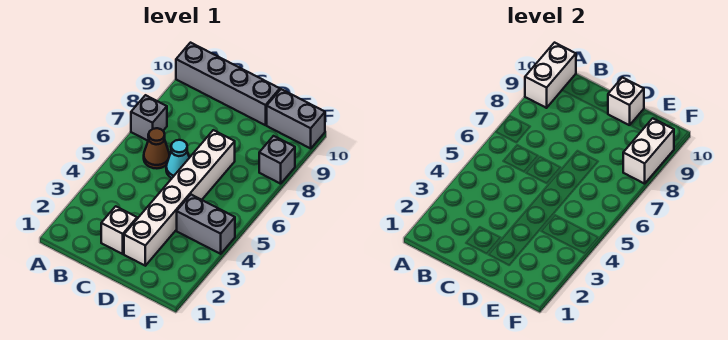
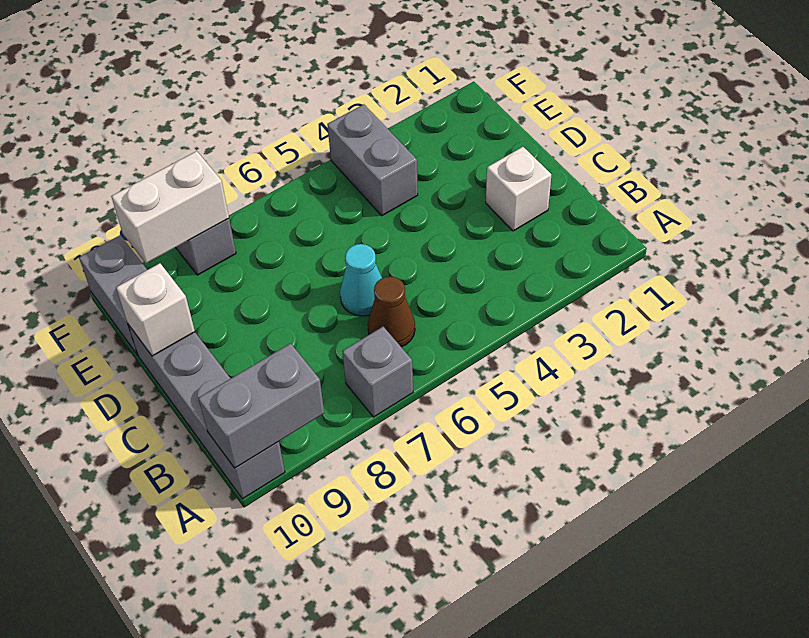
white brick A9:A10 level 2 -> grey brick A9:A10 level 2
white brick D2:D7 level 1 -> none

